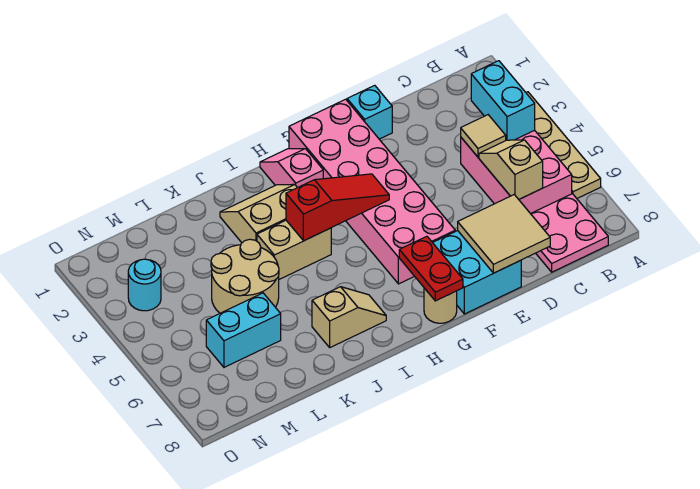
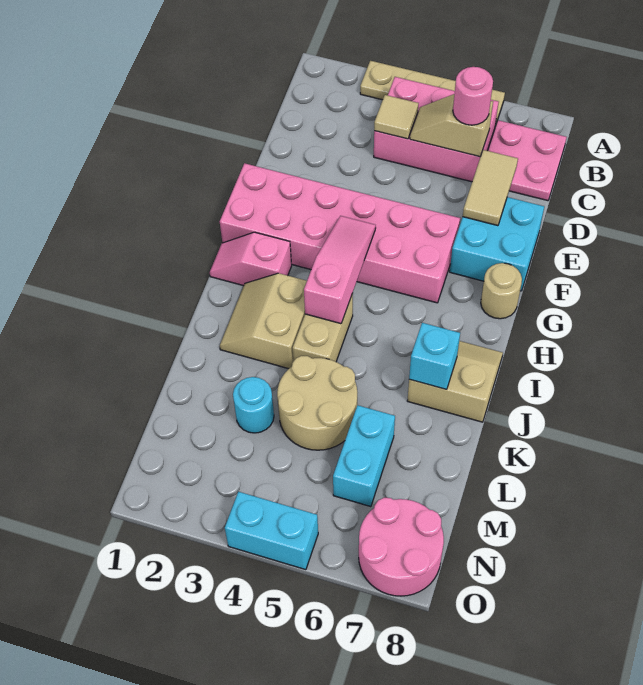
cyan brick B3:B4 level 2 -> cyan brick O4:O5 level 1
none -> pink round brick C6 level 3
tan tile D7:E8 level 2 -> tan tile D7:E7 level 2
cyan brick E1 level 1 -> cyan brick J7 level 2
red slope G4:I4 level 2 top I -> pink slope G4:I4 level 2 top I
red plate G7:G8 level 2 -> none
tan slope I7:J7 level 1 top J -> tan slope I7:J8 level 1 top J
cyan round brick N3 level 1 -> cyan round brick L3 level 1
none -> pink round brick N7:O8 level 1

